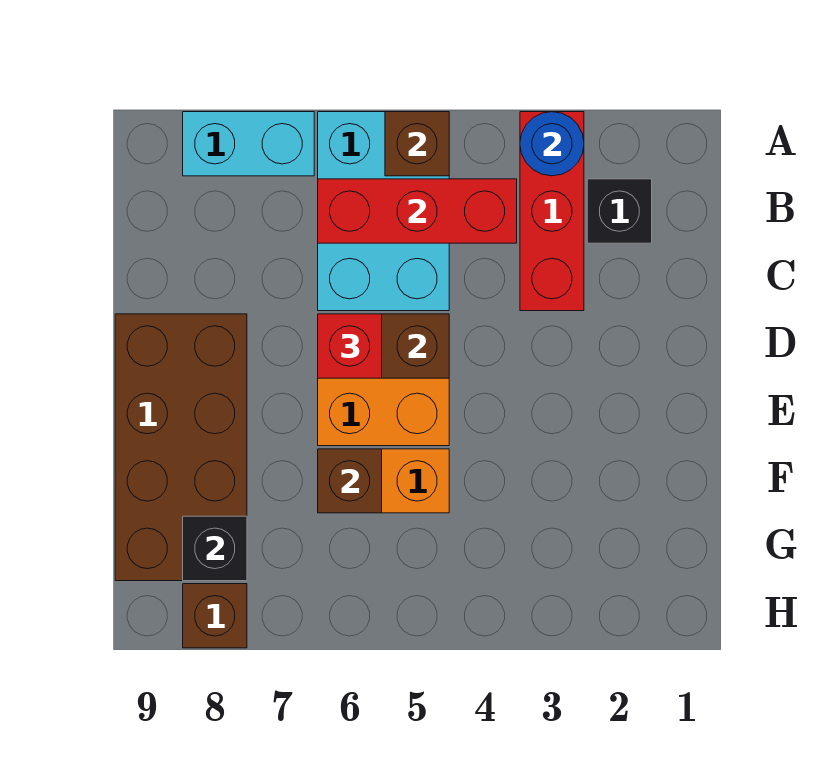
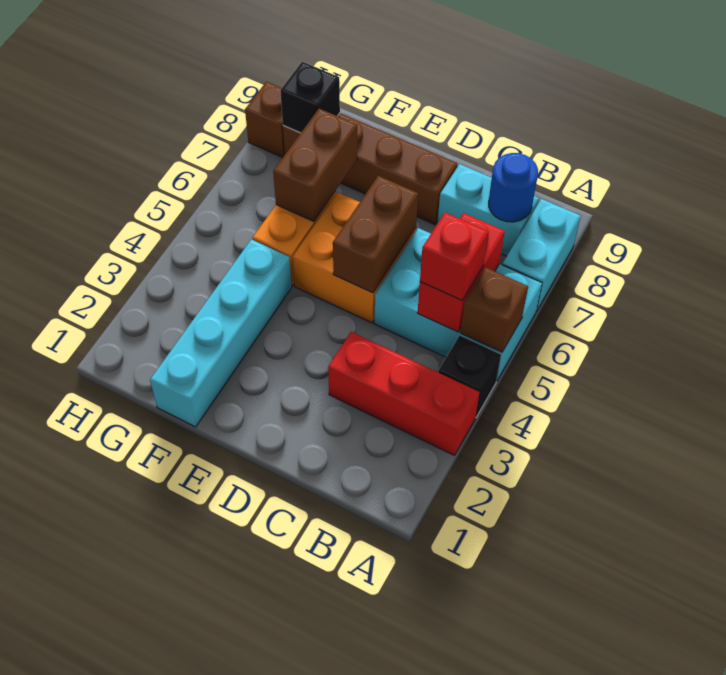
blue round brick A3 level 2 -> blue round brick B8 level 2
black brick B2 level 1 -> black brick A4 level 1
red brick B4:B6 level 2 -> red brick B5:B6 level 2
none -> cyan brick B8:C8 level 1
red brick D6 level 3 -> red brick B5 level 3
brown brick D8:G9 level 1 -> brown brick D8:G8 level 1
none -> cyan brick F1:F4 level 1
brown brick F6 level 2 -> brown brick F6:F7 level 2

